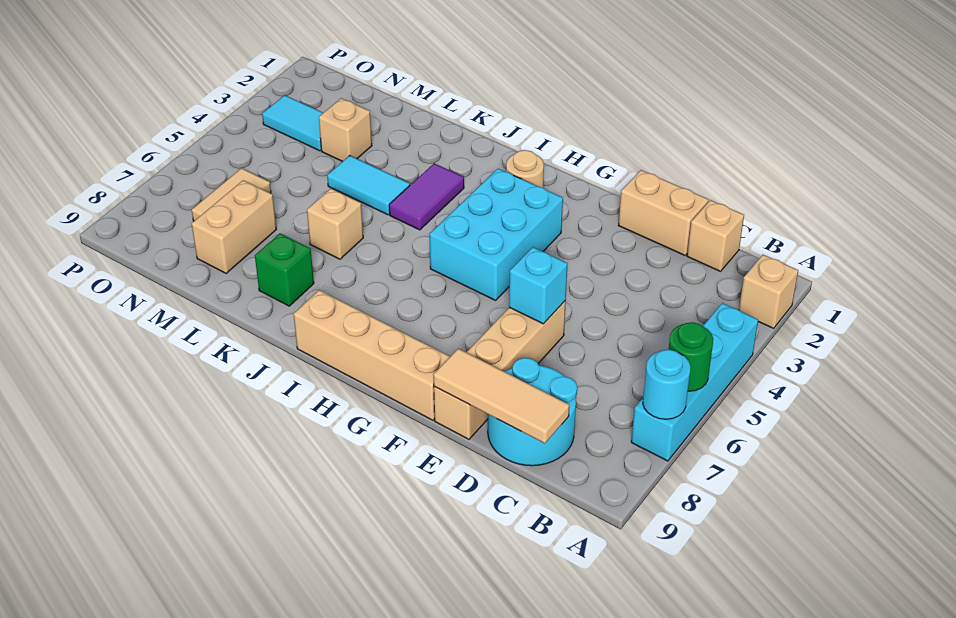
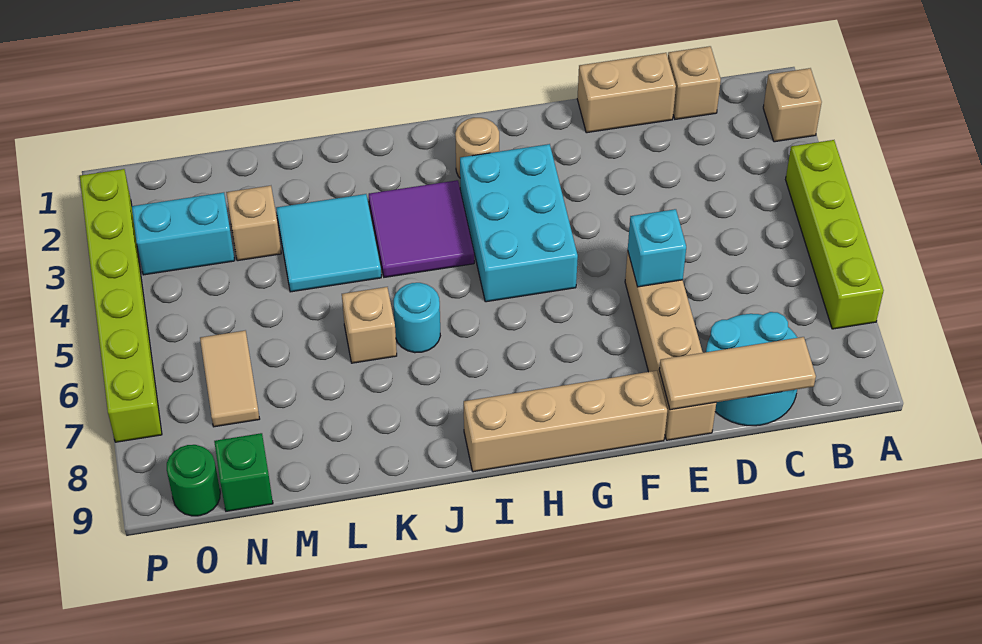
cyan brick A4:A7 level 1 -> lime brick A4:A7 level 1
green round brick A6 level 2 -> green round brick O9 level 1
cyan round brick A7 level 2 -> cyan round brick J6 level 1
purple tile J3:J4 level 1 -> purple tile I3:J4 level 1
cyan tile K4:L4 level 1 -> cyan tile K3:L4 level 1
green brick K8 level 1 -> green brick N9 level 1
tan brick M7:M8 level 1 -> none
cyan tile N3:O3 level 1 -> cyan brick N3:O3 level 1
none -> lime brick P2:P7 level 1

